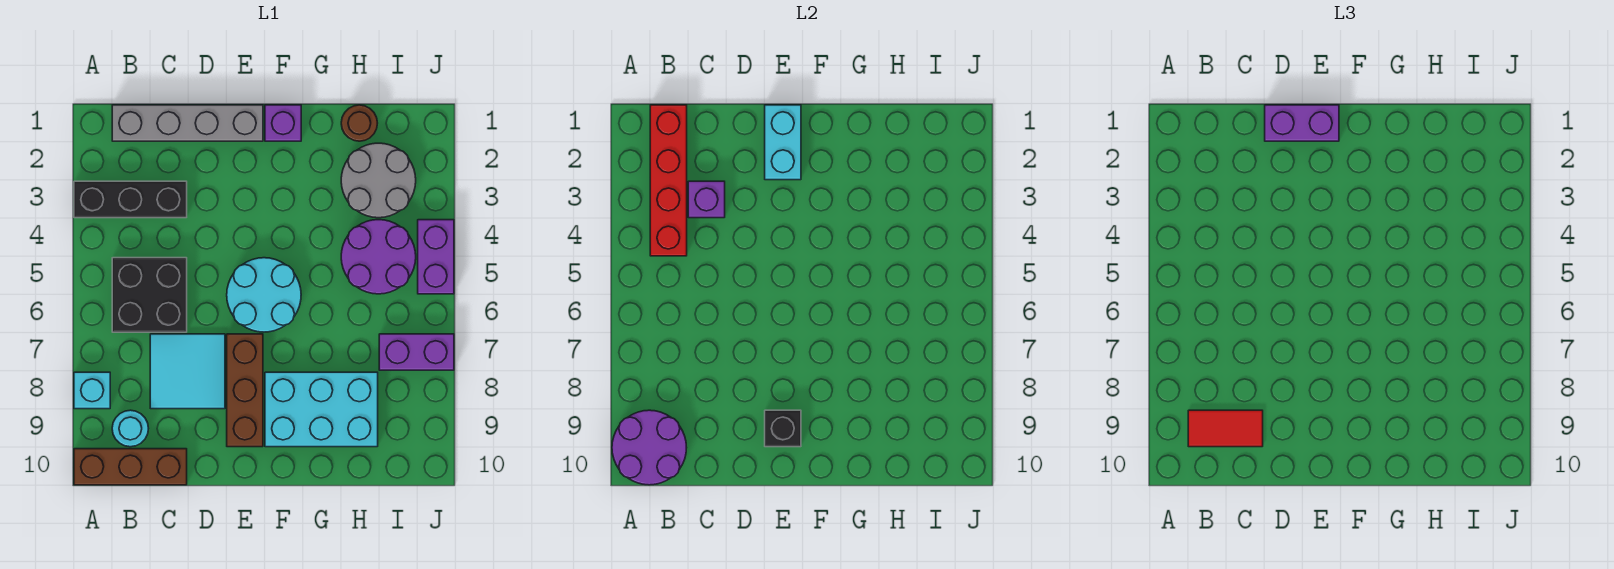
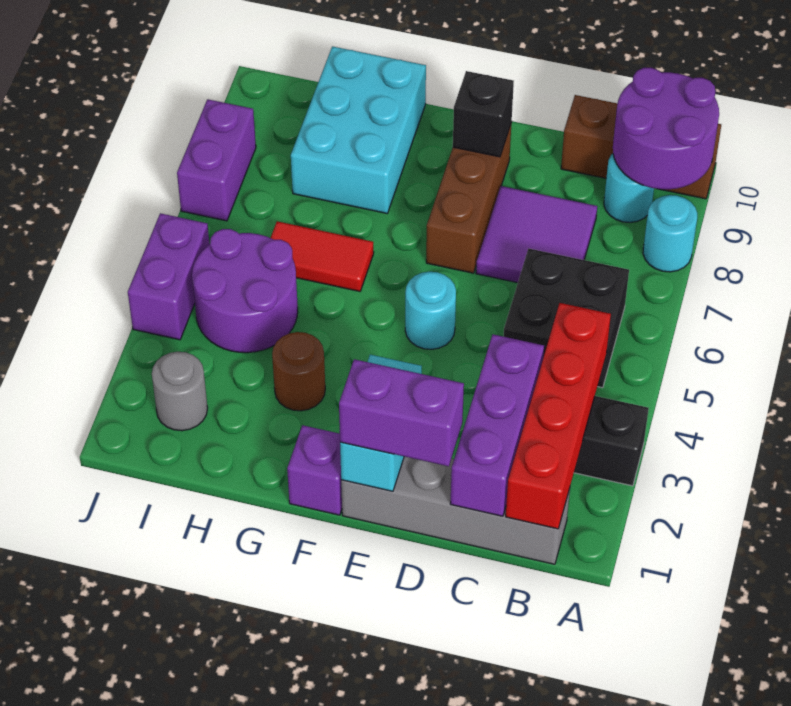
cyan brick A8 level 1 -> cyan round brick A8 level 1
red tile B9:C9 level 3 -> red tile G6:H6 level 1
purple brick C3 level 2 -> purple brick C1:C3 level 2
cyan tile C7:D8 level 1 -> purple tile C7:D8 level 1
cyan round brick E5:F6 level 1 -> cyan round brick E5 level 1
cyan brick F8:H9 level 1 -> cyan brick G8:H10 level 1
brown round brick H1 level 1 -> brown round brick G3 level 1
grey round brick H2:I3 level 1 -> grey round brick I2 level 1
purple brick I7:J7 level 1 -> purple brick J7:J8 level 1

